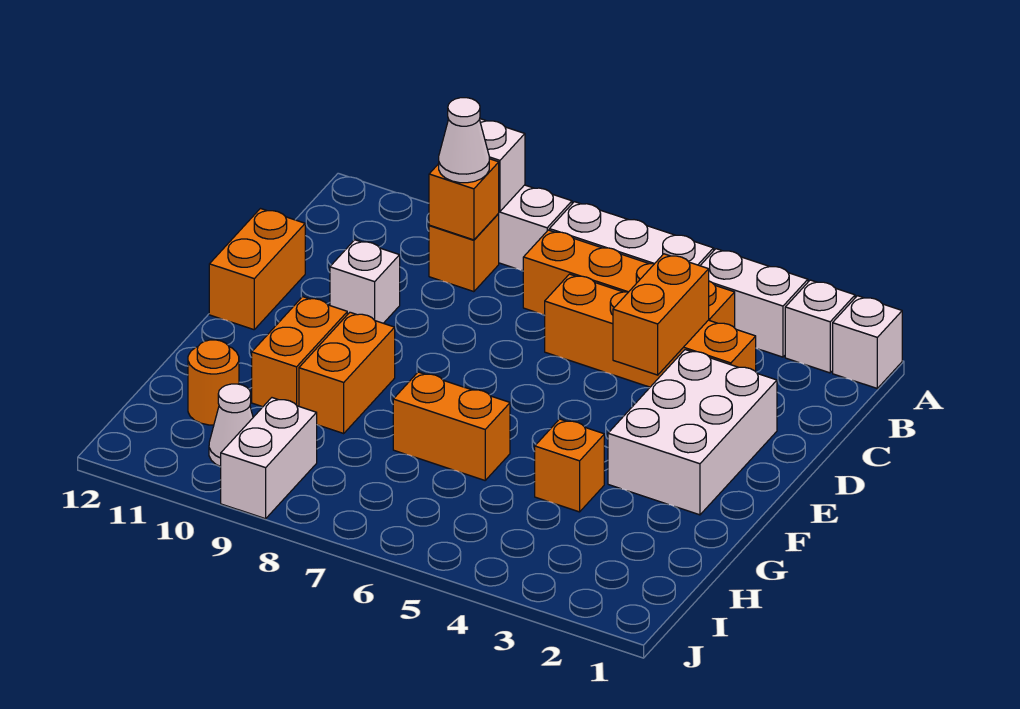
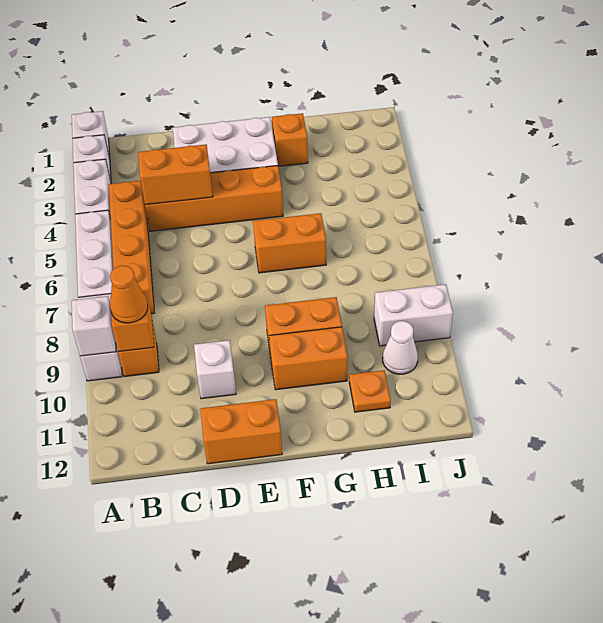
white cone B9 level 3 -> orange cone B9 level 3
orange brick C3:C6 level 1 -> orange brick C4:F4 level 1
orange brick G4 level 1 -> orange brick G2 level 1
orange brick G6:G7 level 1 -> orange brick F6:G6 level 1
orange round brick H11 level 1 -> orange plate H11 level 1

